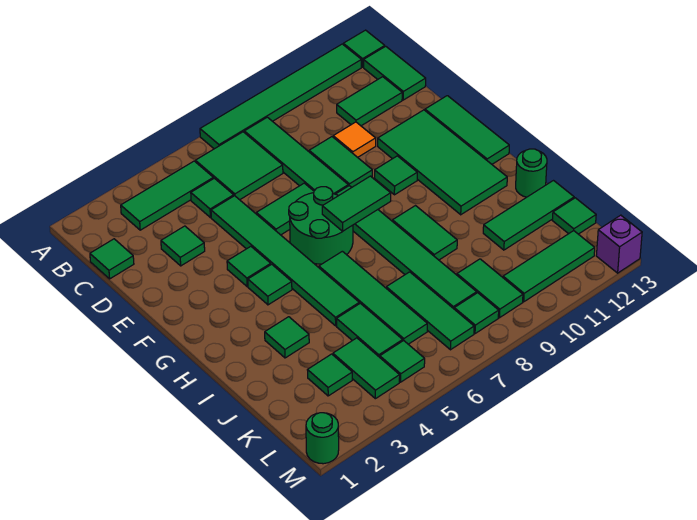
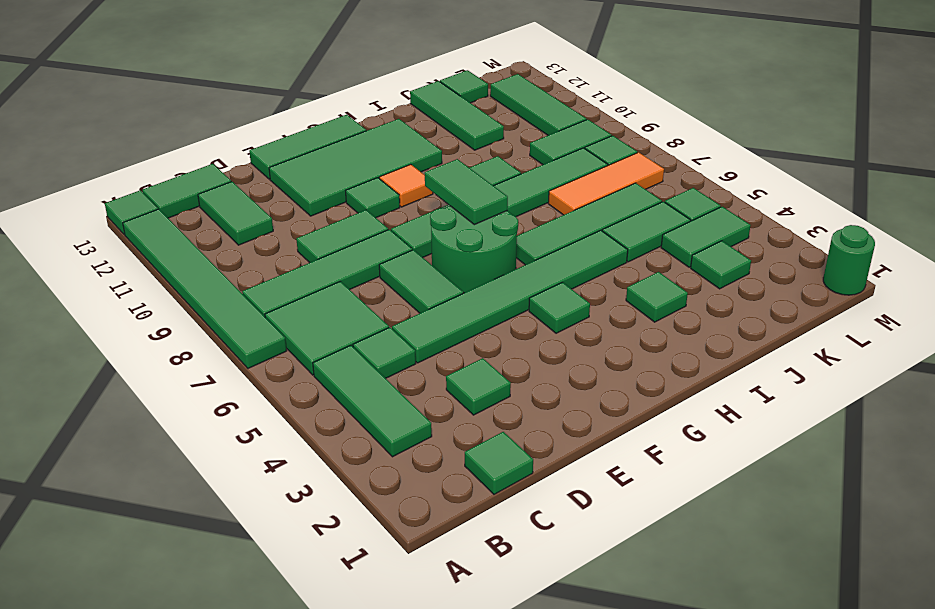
orange tile D10 level 1 -> orange tile G10 level 1
green tile F4 level 1 -> none
green round brick I13 level 1 -> none
green tile J7:L7 level 1 -> orange tile J7:L7 level 1
purple brick M13 level 1 -> none

